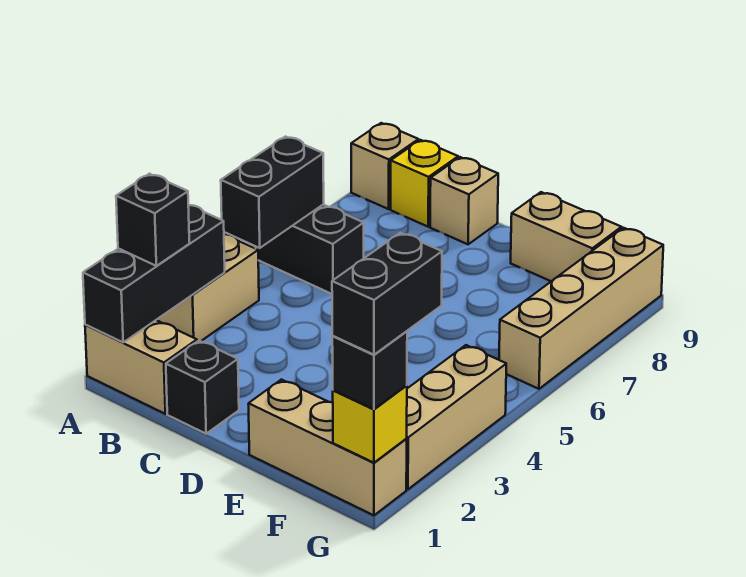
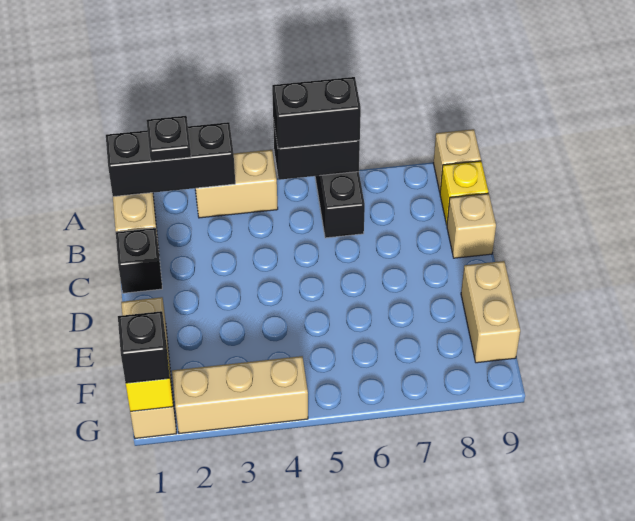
black brick A2 level 3 -> black plate A2 level 3
black brick G1:G2 level 4 -> black brick A5:A6 level 3
tan brick G6:G9 level 1 -> none

